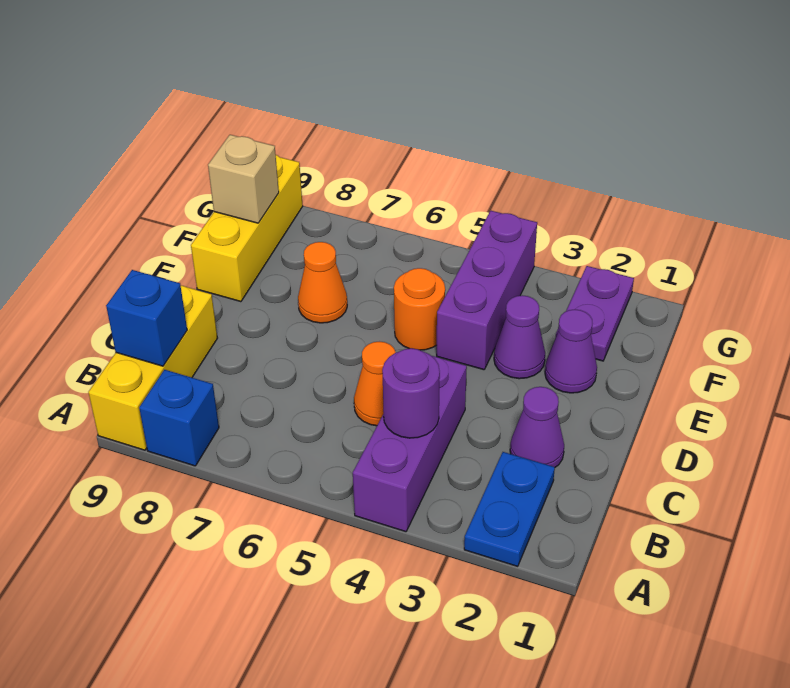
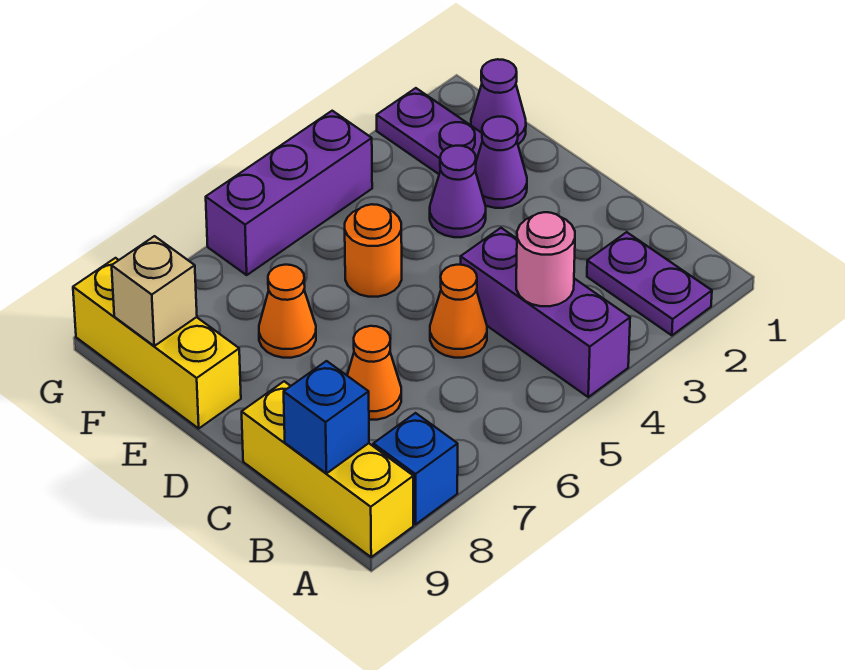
blue plate A2:B2 level 1 -> purple plate A2:B2 level 1
purple round brick B4 level 2 -> pink round brick B4 level 2
purple cone C2 level 1 -> purple cone F1 level 1
none -> orange cone C7 level 1
purple brick E4:G4 level 1 -> purple brick G4:G6 level 1

